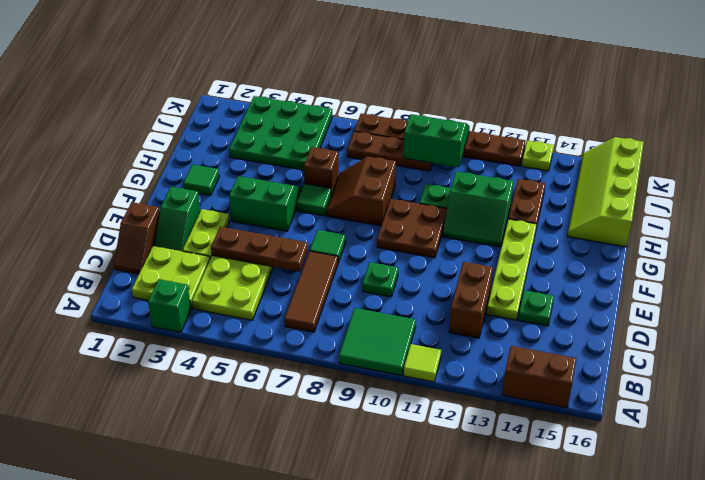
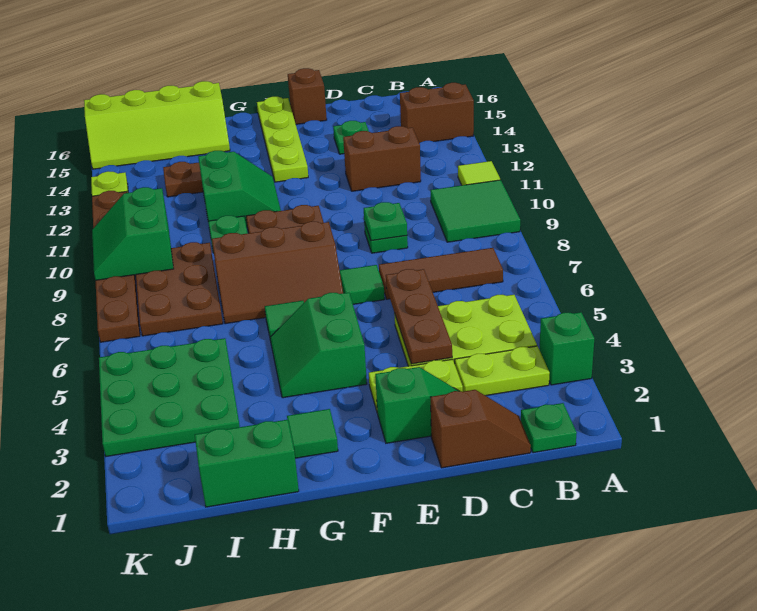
brown brick A14:A15 level 1 -> brown brick A14:B14 level 1
none -> green plate B1 level 1
lime plate B2:C3 level 1 -> lime plate B3:C3 level 1
none -> green plate D9 level 2
lime plate D13:G13 level 1 -> lime plate F13:F16 level 1
brown slope G7:H8 level 1 top 8 -> brown slope F7:H8 level 1 top 8
none -> green brick H1:I1 level 1
brown brick H6 level 1 -> brown brick E16 level 1
brown plate J7:J9 level 1 -> brown plate I7:J9 level 1

